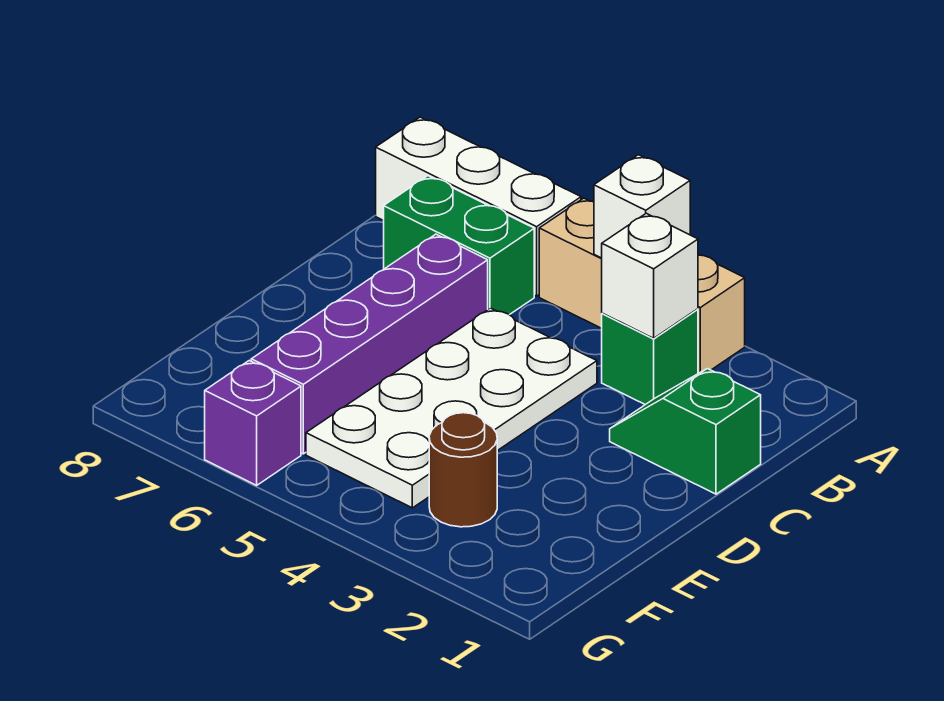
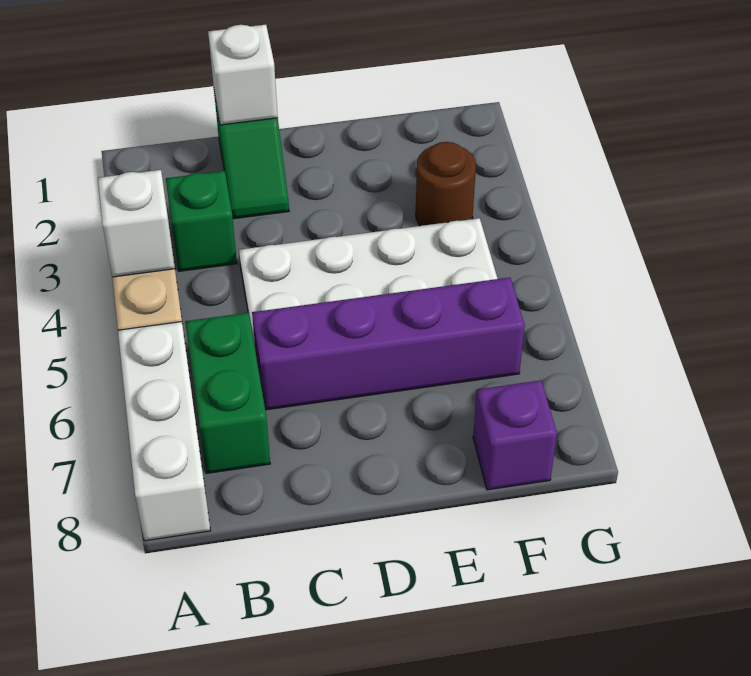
white brick B3 level 2 -> white brick C1 level 2
purple brick G6 level 1 -> purple brick F8 level 1

